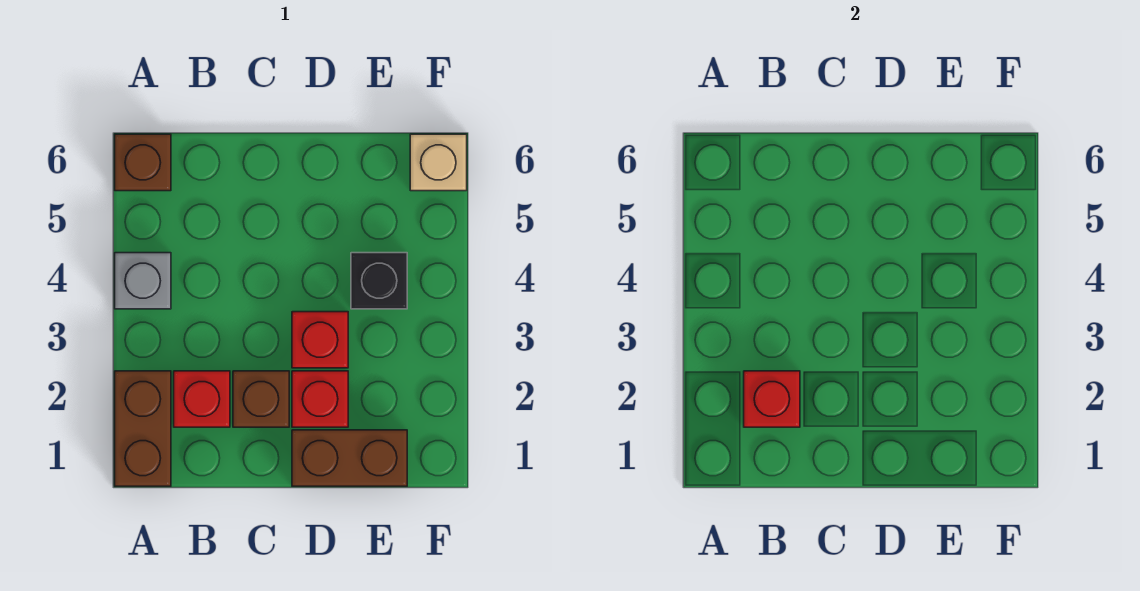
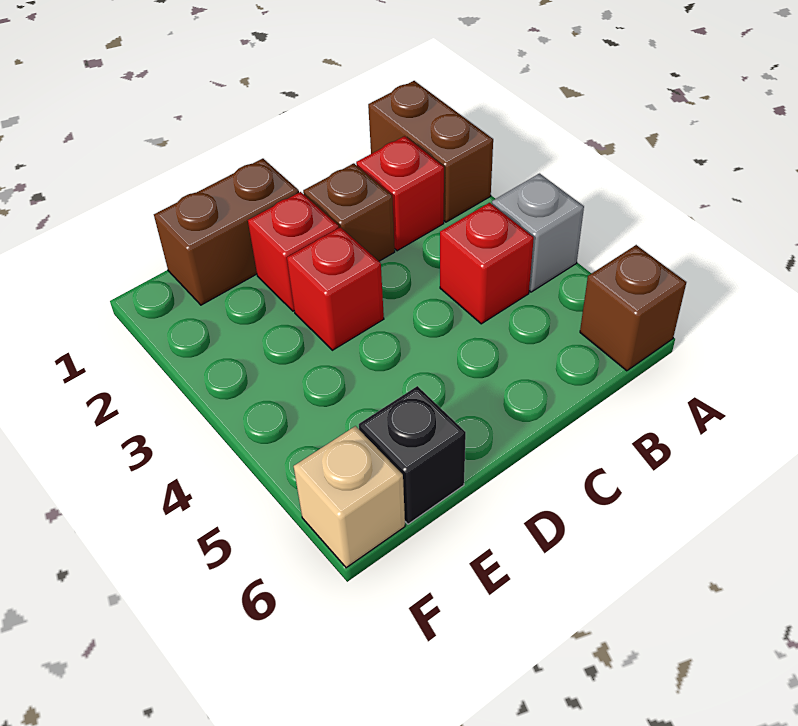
red brick B2 level 2 -> red brick B4 level 1
black brick E4 level 1 -> black brick E6 level 1

